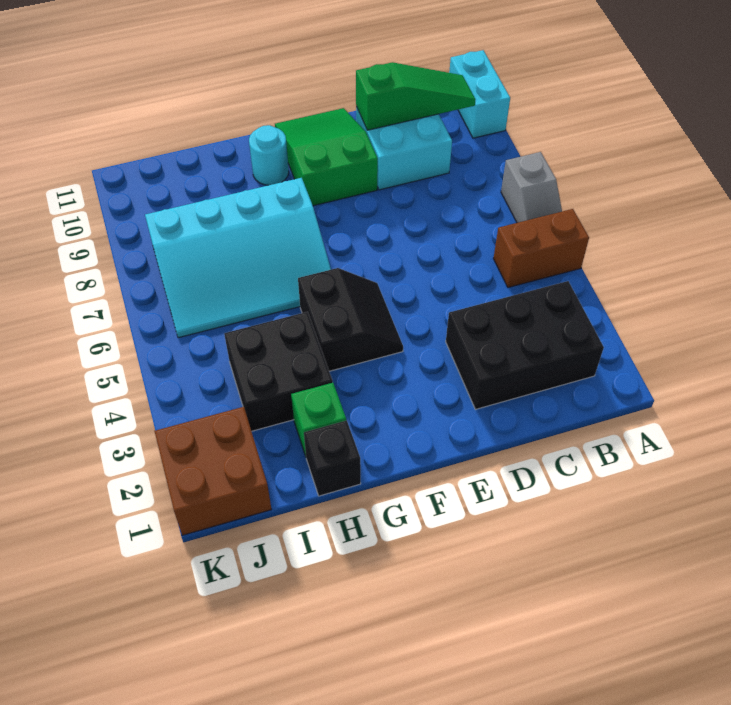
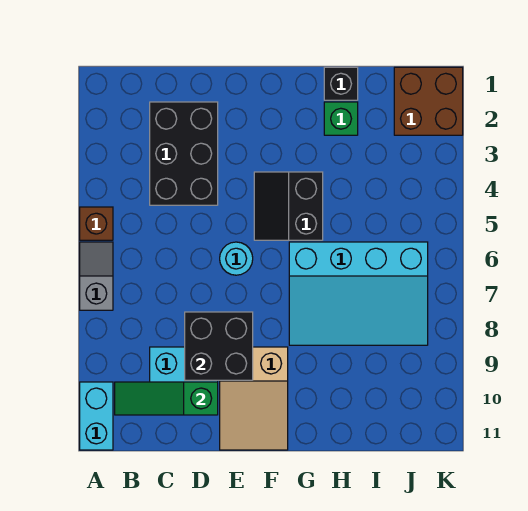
brown brick A5:B5 level 1 -> brown brick A5 level 1
black brick B2:D3 level 1 -> black brick C2:D4 level 1
green slope E9:F11 level 1 top 9 -> tan slope E9:F11 level 1 top 9
cyan slope G6:J8 level 1 top 8 -> cyan slope G6:J8 level 1 top 6
cyan round brick G10 level 1 -> cyan round brick E6 level 1
black brick H3:I4 level 1 -> black brick D8:E9 level 2

